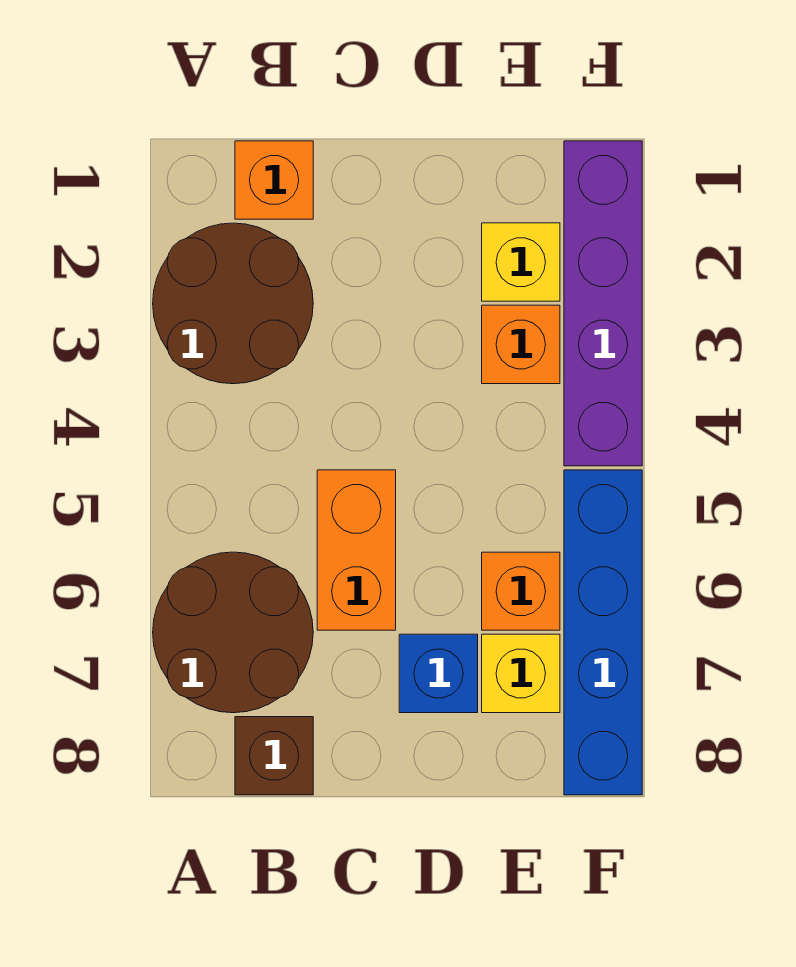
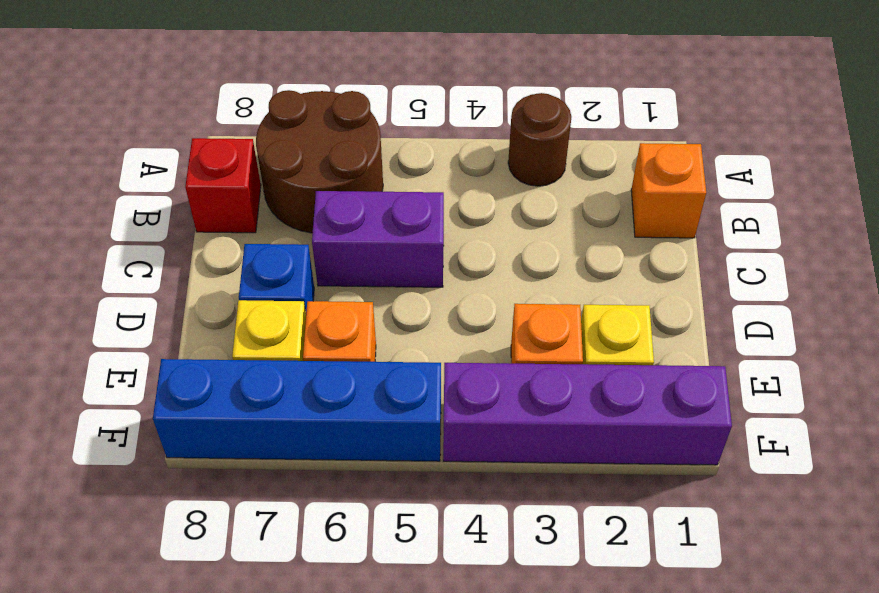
brown round brick A2:B3 level 1 -> brown round brick A3 level 1
brown brick B8 level 1 -> red brick B8 level 1
orange brick C5:C6 level 1 -> purple brick C5:C6 level 1

